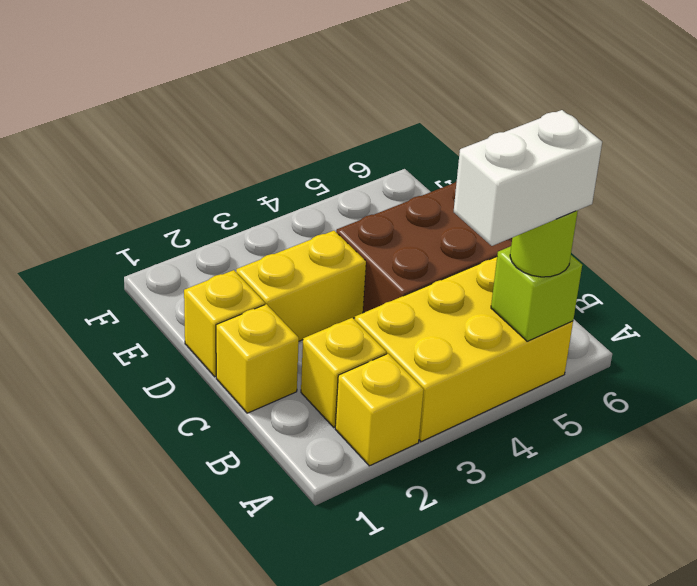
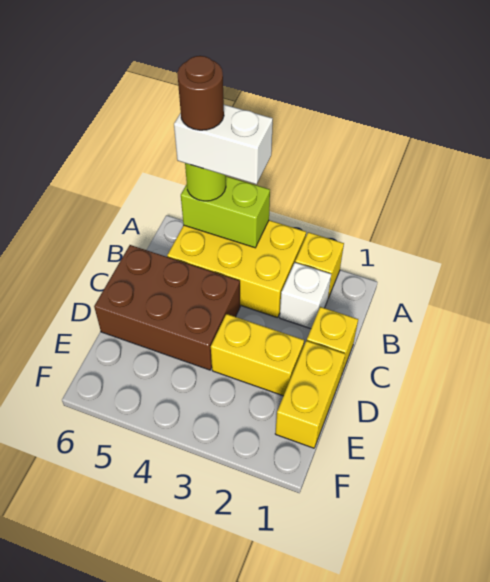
lime brick A5 level 2 -> lime brick A4:A5 level 2
none -> brown round brick A5 level 5
yellow brick B2 level 1 -> white brick B2 level 1
yellow brick D1 level 1 -> yellow brick D1:E1 level 1

